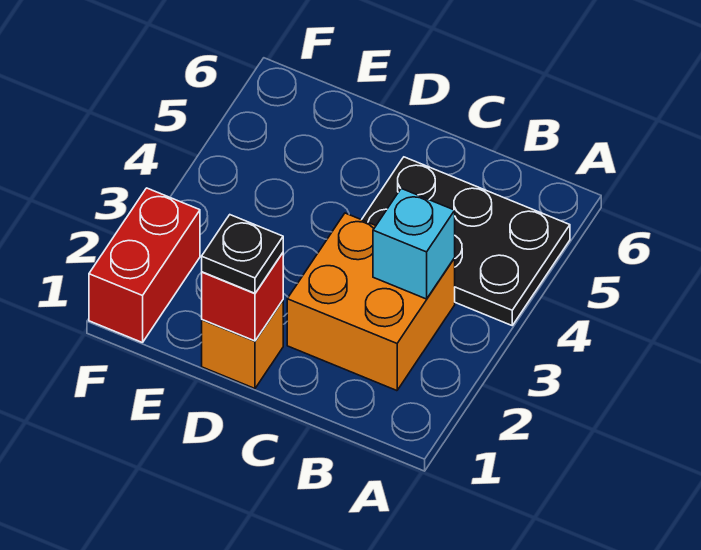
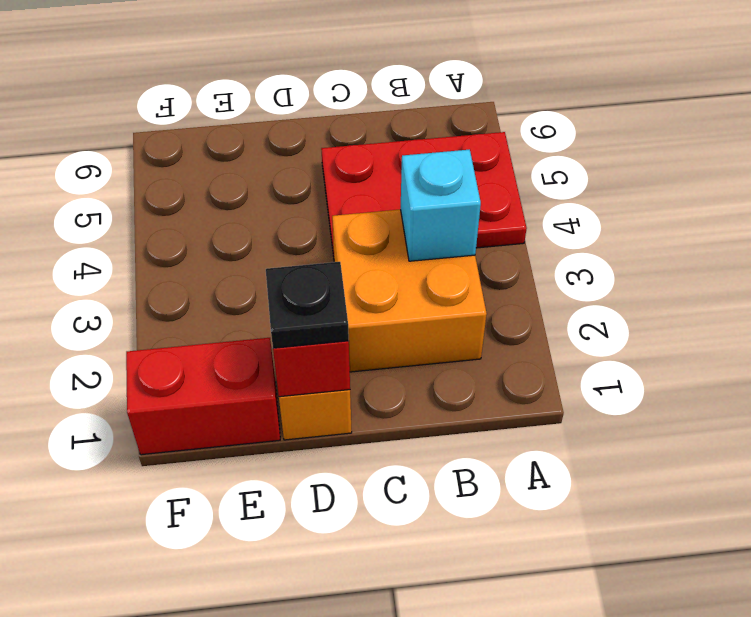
black plate A4:C5 level 1 -> red plate A4:C5 level 1
red brick F1:F2 level 1 -> red brick E1:F1 level 1

